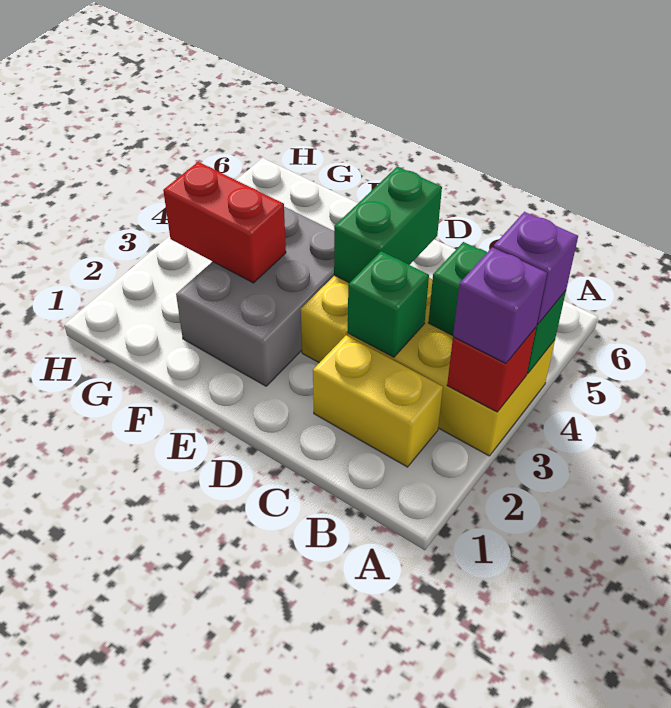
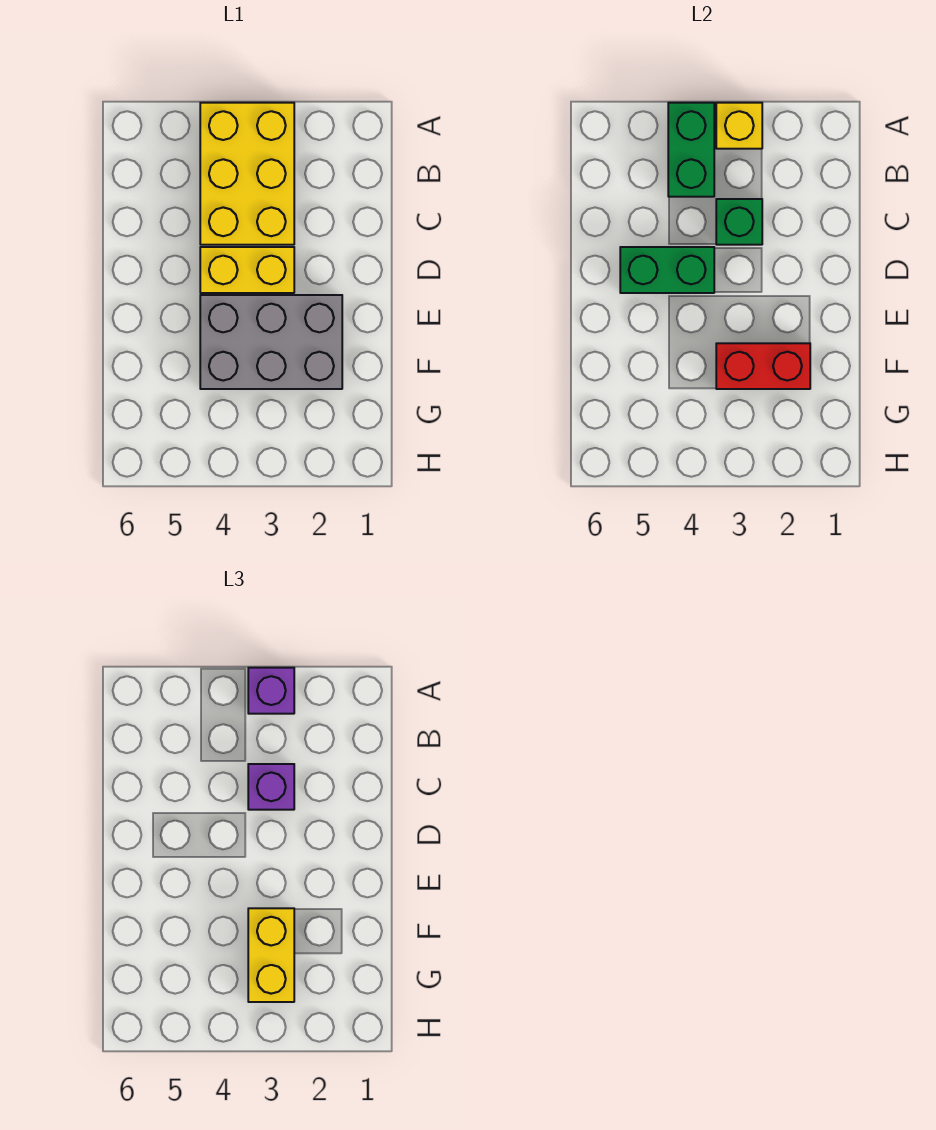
red brick A3 level 2 -> yellow brick A3 level 2
purple brick A4 level 3 -> purple brick C3 level 3
yellow brick B2:C2 level 1 -> yellow brick F3:G3 level 3
red brick F3:G3 level 2 -> red brick F2:F3 level 2

